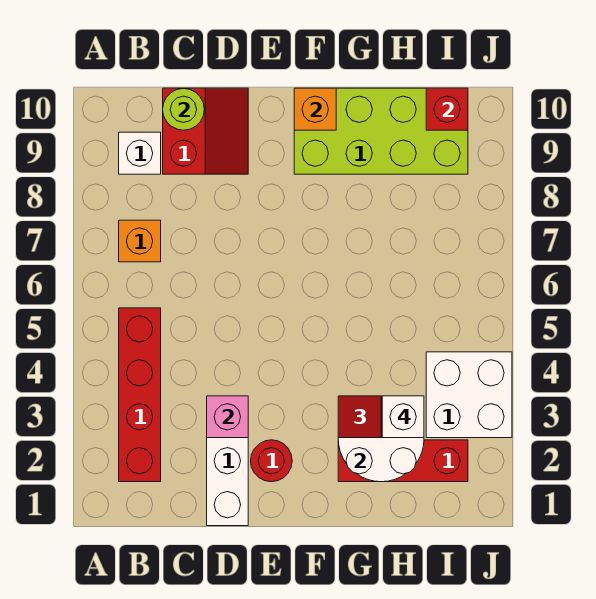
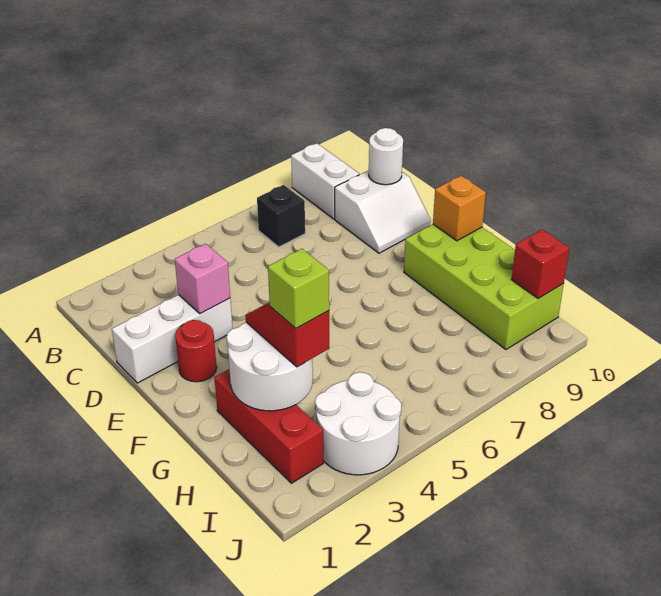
red brick B2:B5 level 1 -> none
orange brick B7 level 1 -> black brick B7 level 1
white brick B9 level 1 -> white brick A9:B9 level 1
red slope C9:D10 level 1 top C -> white slope C9:D10 level 1 top C
lime round brick C10 level 2 -> white round brick C10 level 2
white brick H3 level 4 -> lime brick H3 level 4
white brick I3:J4 level 1 -> white round brick I3:J4 level 1

